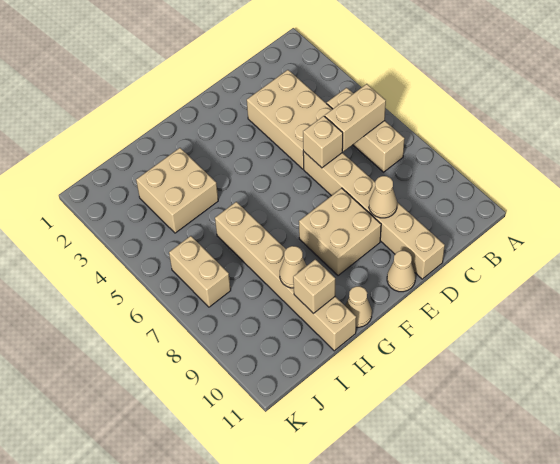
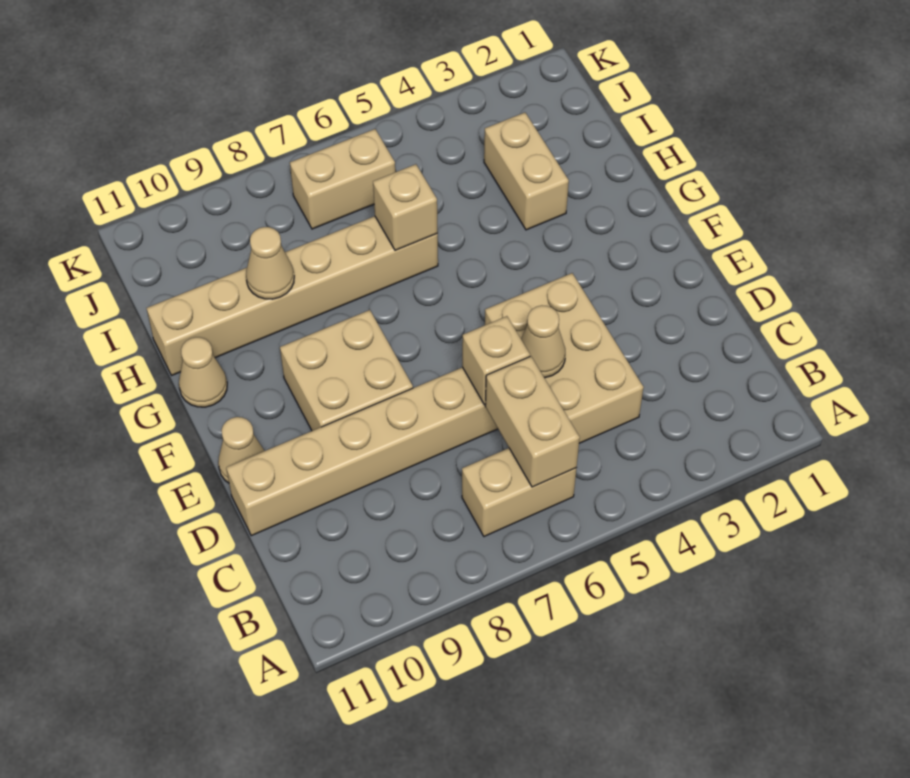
tan brick B5:B7 level 1 -> tan brick B6:B7 level 1
tan brick C3:D5 level 1 -> tan brick C4:E5 level 1
tan cone D9 level 2 -> tan cone D5 level 2
tan brick H3:I4 level 1 -> tan brick H3:I3 level 1
tan brick H10 level 2 -> tan brick H6 level 2

